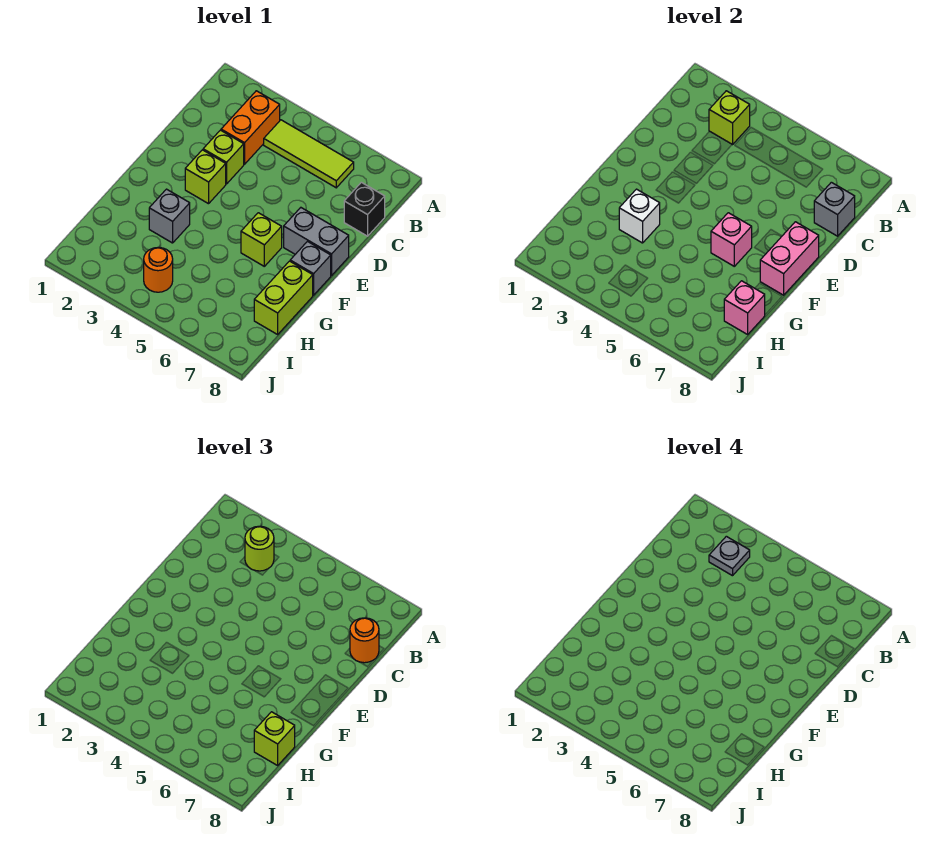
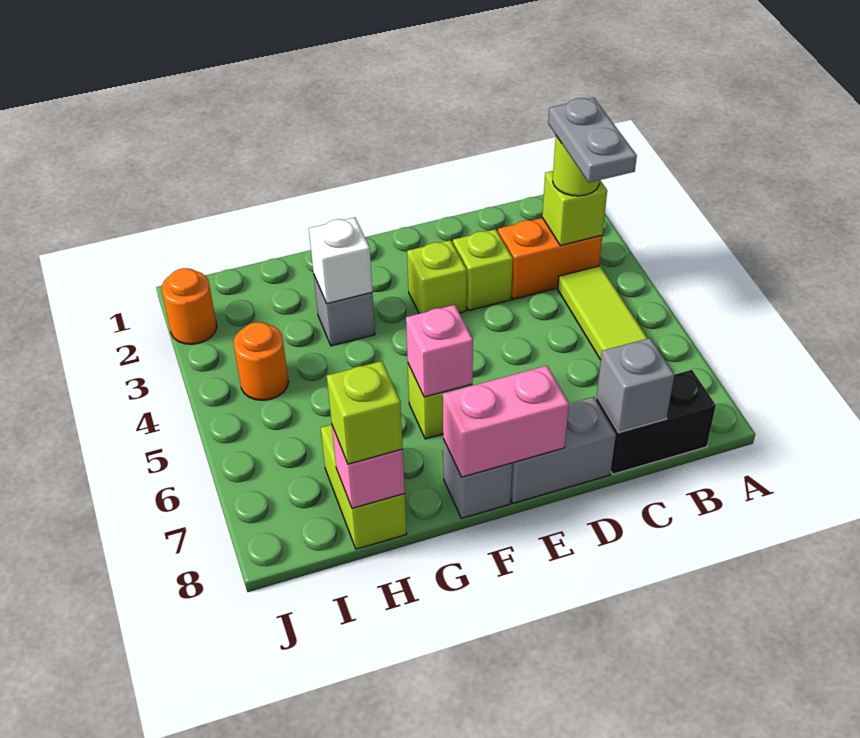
grey plate B3 level 4 -> grey plate B3:B4 level 4
black brick C8 level 1 -> black brick B8:C8 level 1
orange round brick C8 level 3 -> orange round brick J2 level 1
grey brick E7:E8 level 1 -> grey brick D8:E8 level 1
lime brick G8:H8 level 1 -> lime brick H7:H8 level 1

